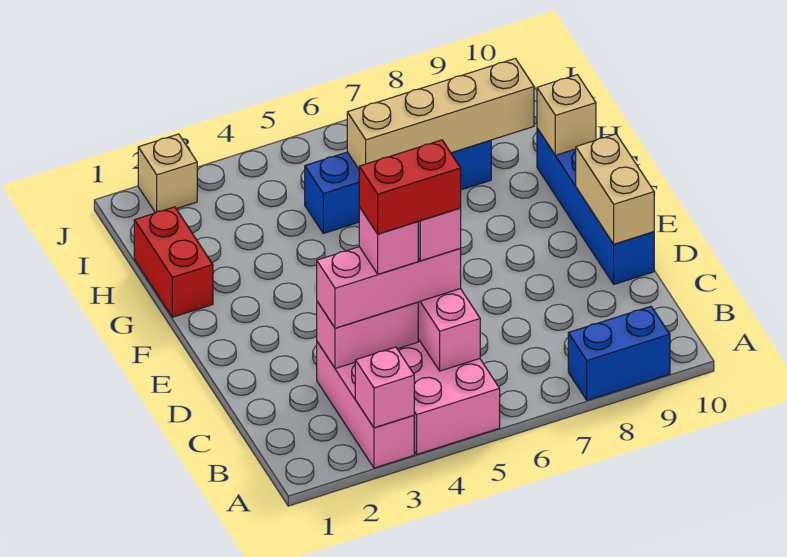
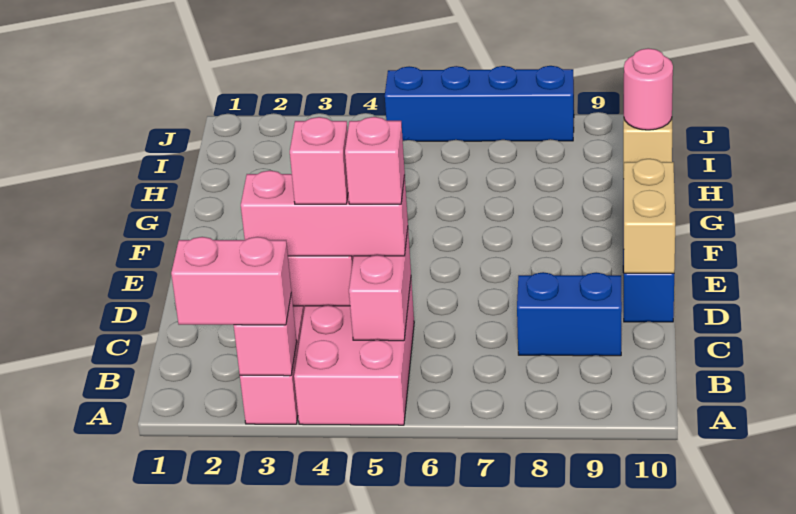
none -> pink brick A2:A3 level 3
blue brick A8:A9 level 1 -> blue brick C8:C9 level 1
red brick C4:C5 level 5 -> none
red brick G1:H1 level 1 -> none
none -> pink round brick G10 level 3
blue brick H5:H8 level 1 -> blue brick J5:J8 level 1
tan brick H6:H9 level 2 -> none
tan brick J2 level 1 -> none

